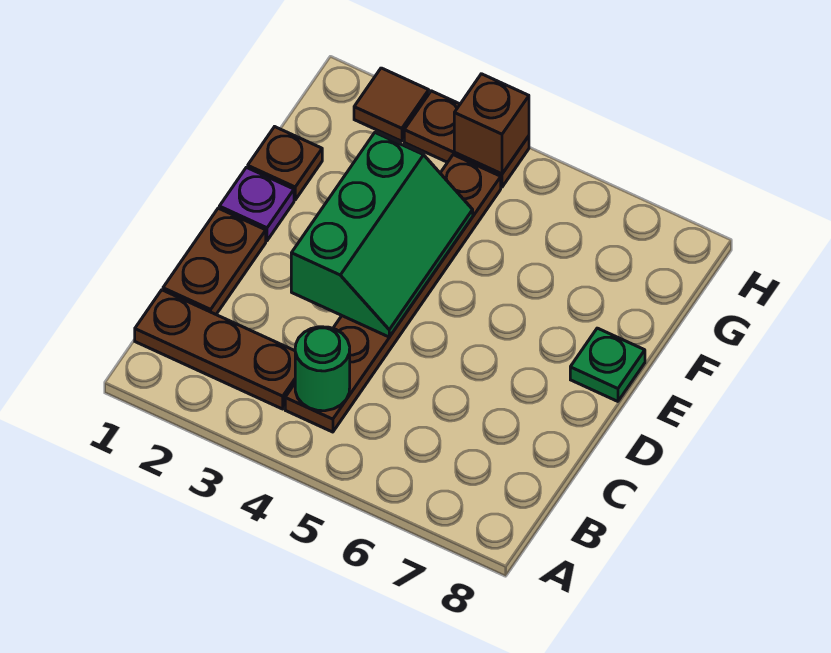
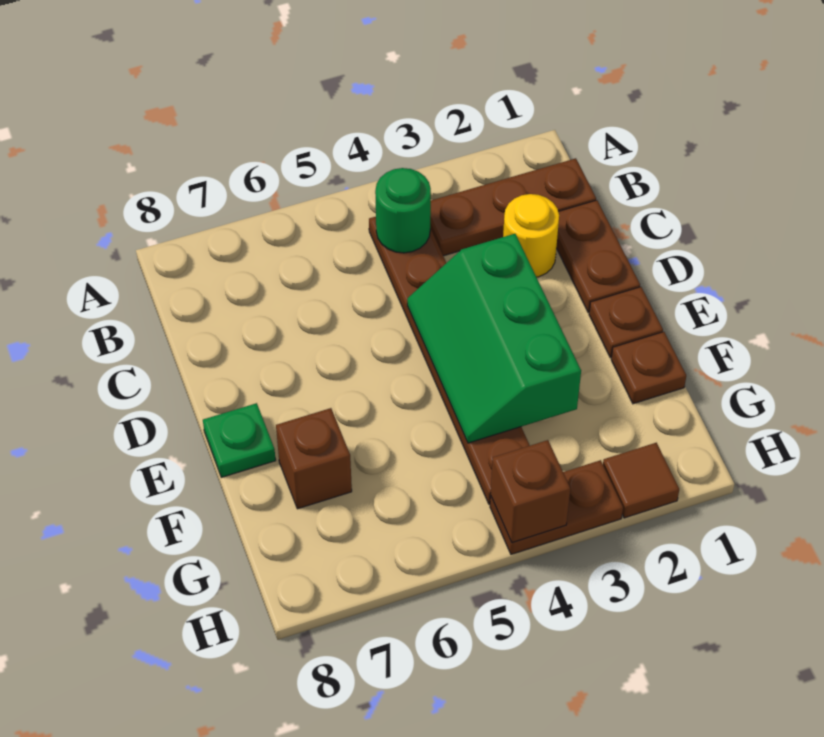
none -> yellow round brick C2 level 1
purple plate E1 level 1 -> brown plate E1 level 1
none -> brown brick F7 level 1

